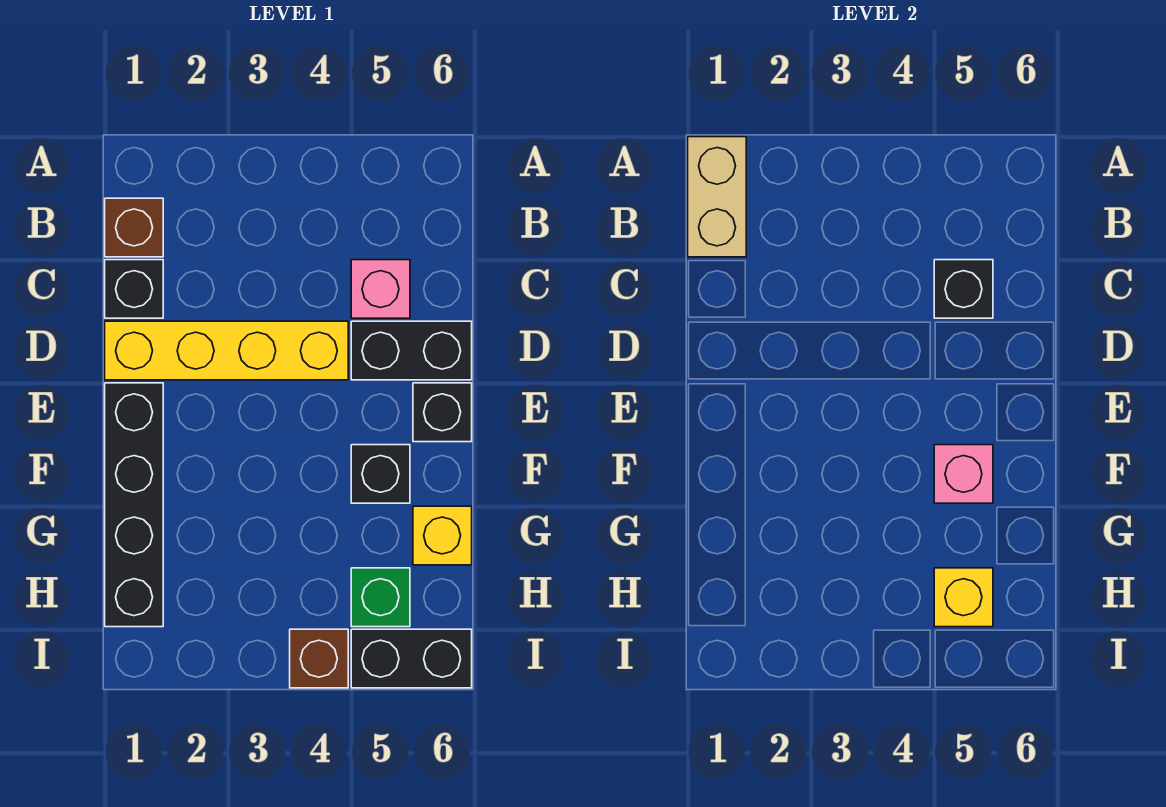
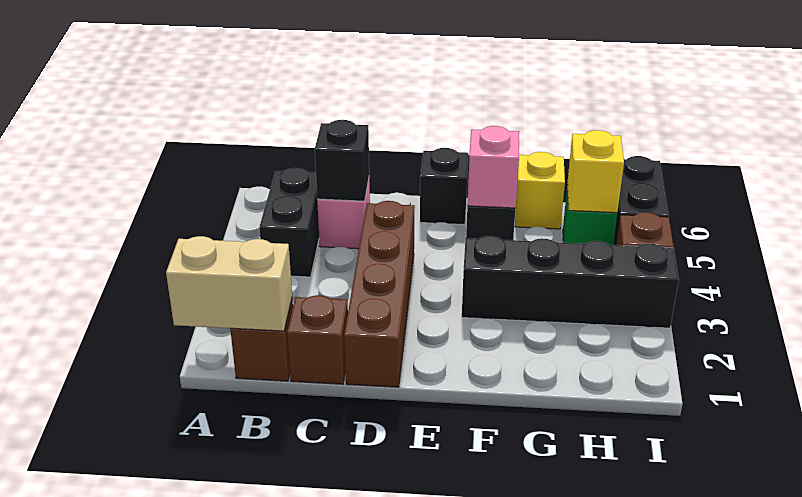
black brick C1 level 1 -> brown brick C1 level 1
yellow brick D1:D4 level 1 -> brown brick D1:D4 level 1
black brick D5:D6 level 1 -> black brick B4:B5 level 1
black brick E1:H1 level 1 -> black brick F3:I3 level 1

